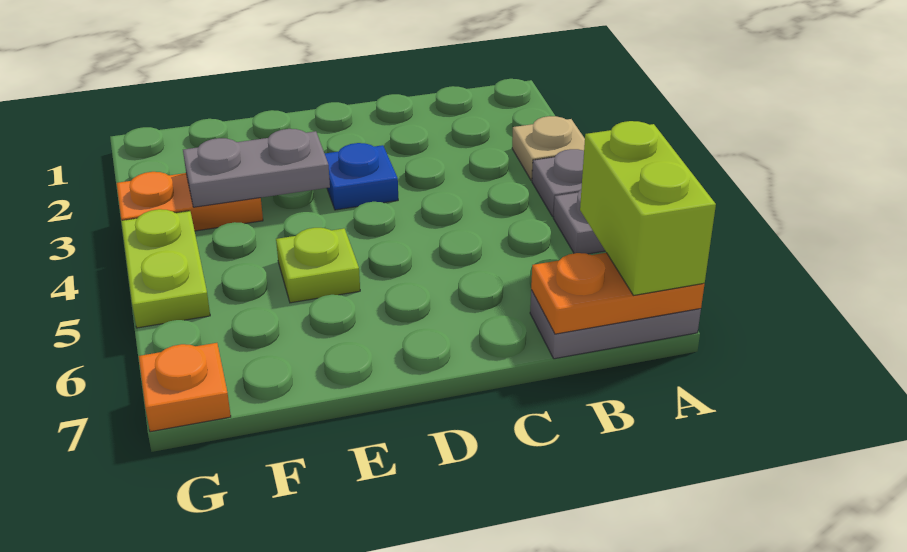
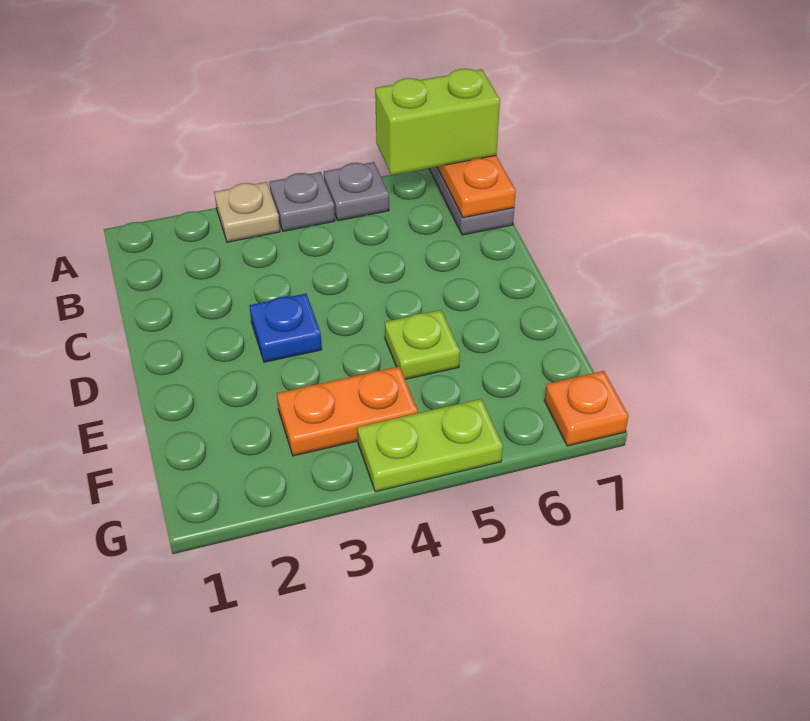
grey plate E3:F3 level 2 -> none
orange plate F3:G3 level 1 -> orange plate F3:F4 level 1

